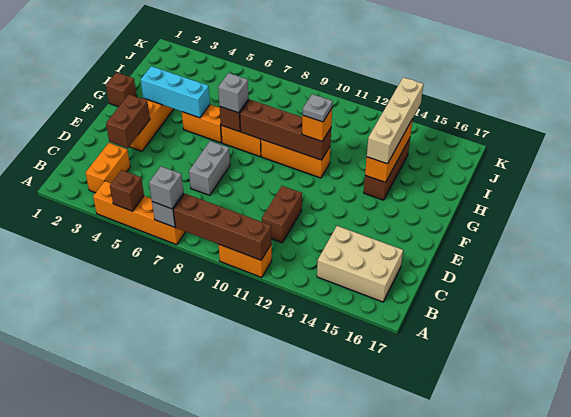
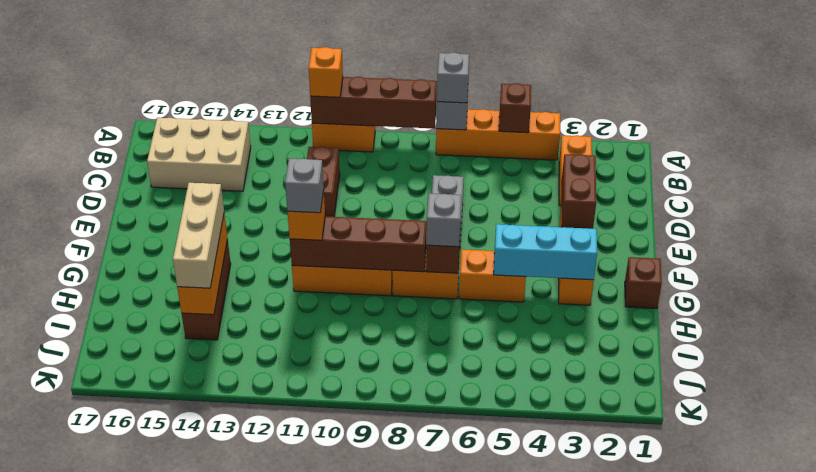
none -> orange brick A11 level 3
grey plate G11 level 4 -> grey brick G11 level 4
tan brick G14:J14 level 3 -> tan brick G14:I14 level 3

